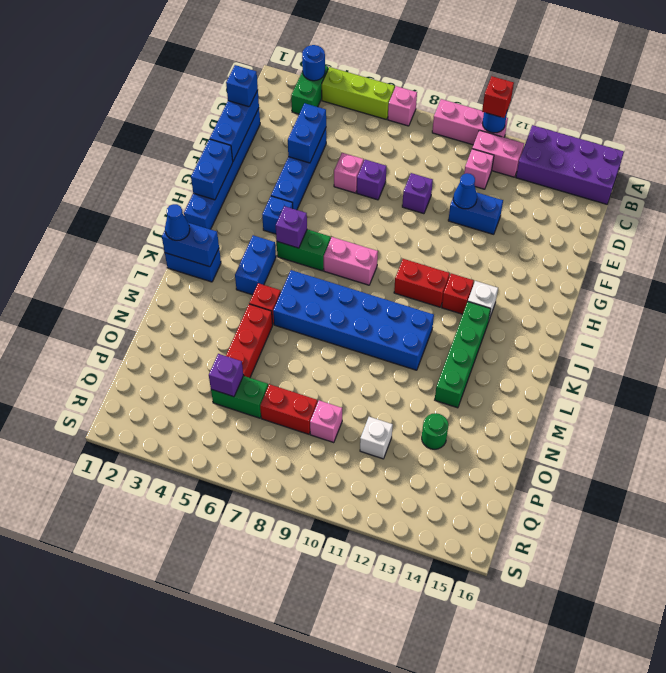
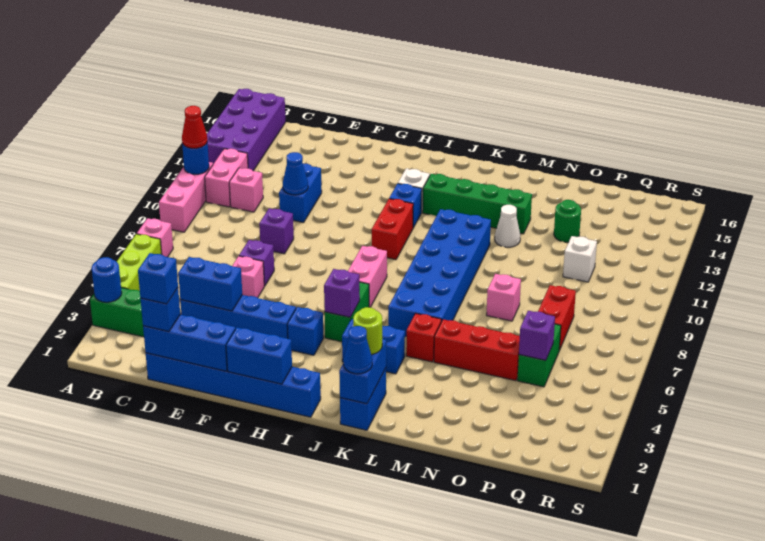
red brick A11 level 3 -> red cone A11 level 3
none -> blue brick D1 level 4
red brick I12 level 1 -> blue brick I12 level 1
none -> lime round brick K2 level 3
none -> white cone M12 level 1
pink brick P9 level 1 -> pink brick N8 level 1

